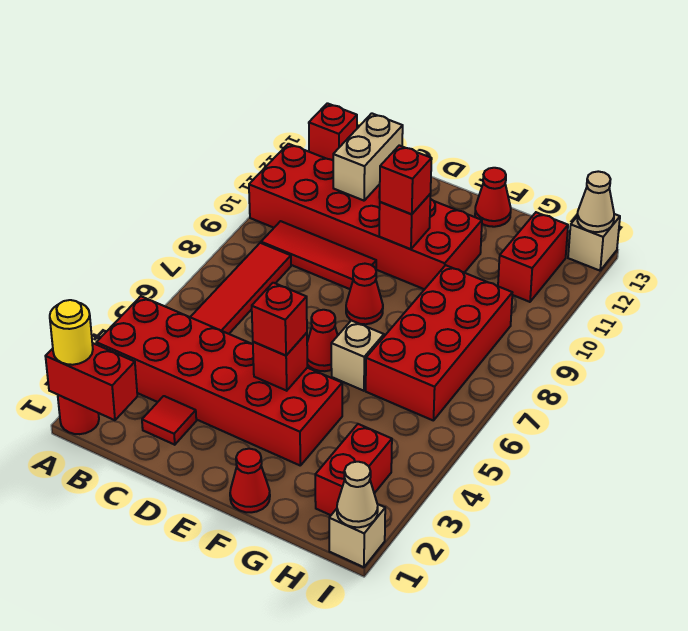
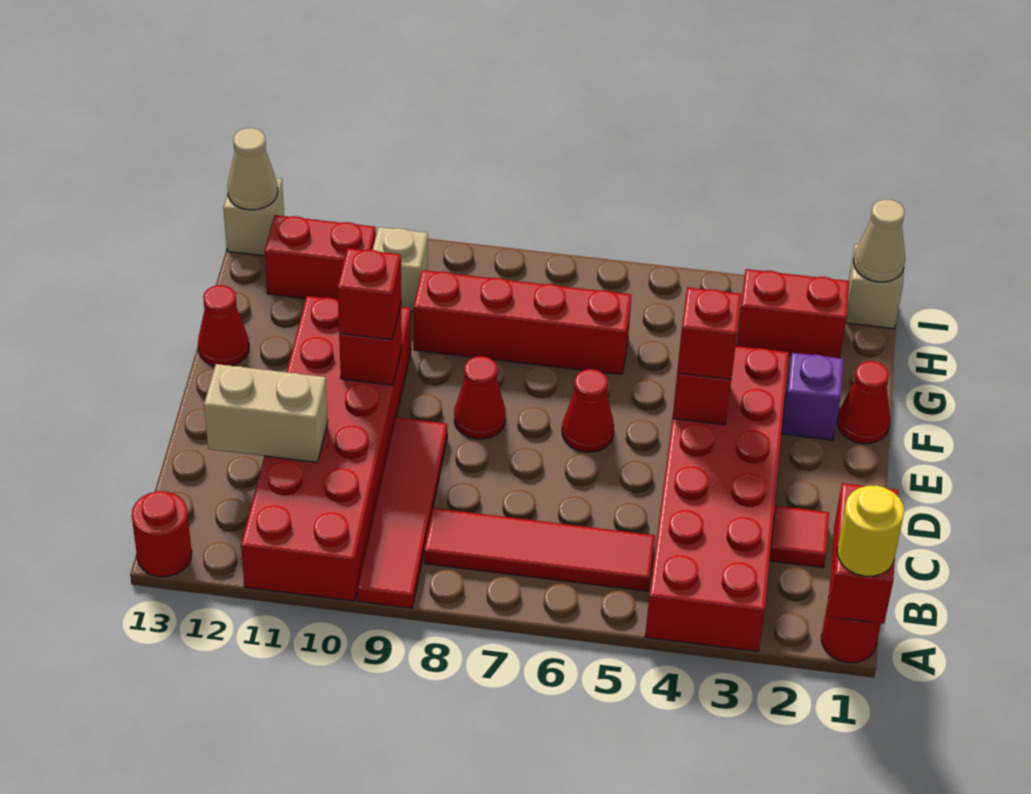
red brick A13 level 1 -> red round brick A13 level 1
red tile B9:D9 level 1 -> red tile A9:D9 level 1
none -> purple brick F2 level 1
tan brick F6 level 1 -> tan brick H10 level 1
red brick G6:H9 level 1 -> red brick G6:G9 level 1

